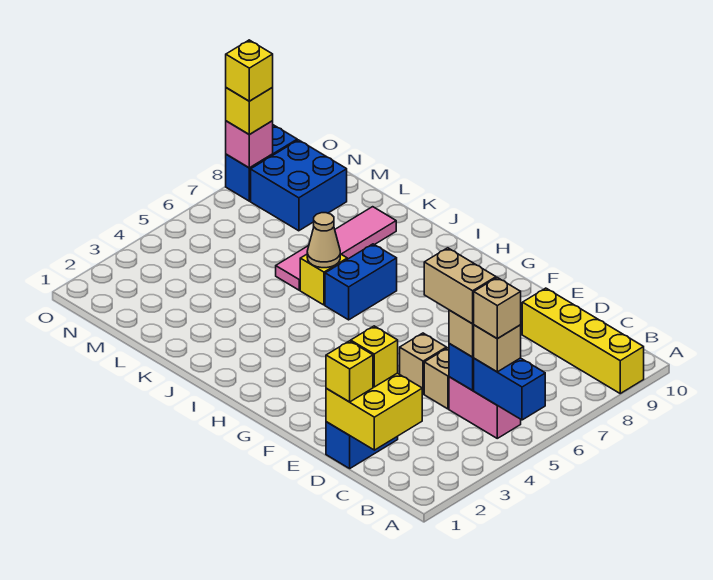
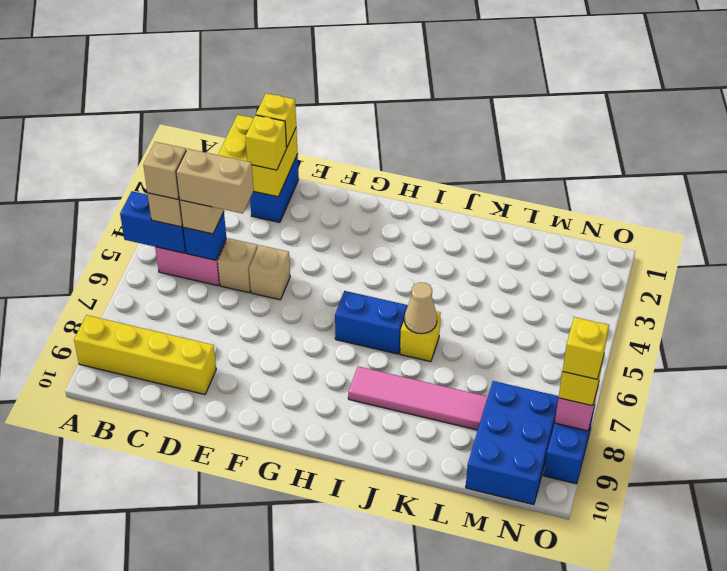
blue brick I6:I7 level 1 -> blue brick H6:I6 level 1
pink tile K6:K9 level 1 -> pink tile I8:L8 level 1
blue brick M8:N9 level 1 -> blue brick M8:N10 level 1

